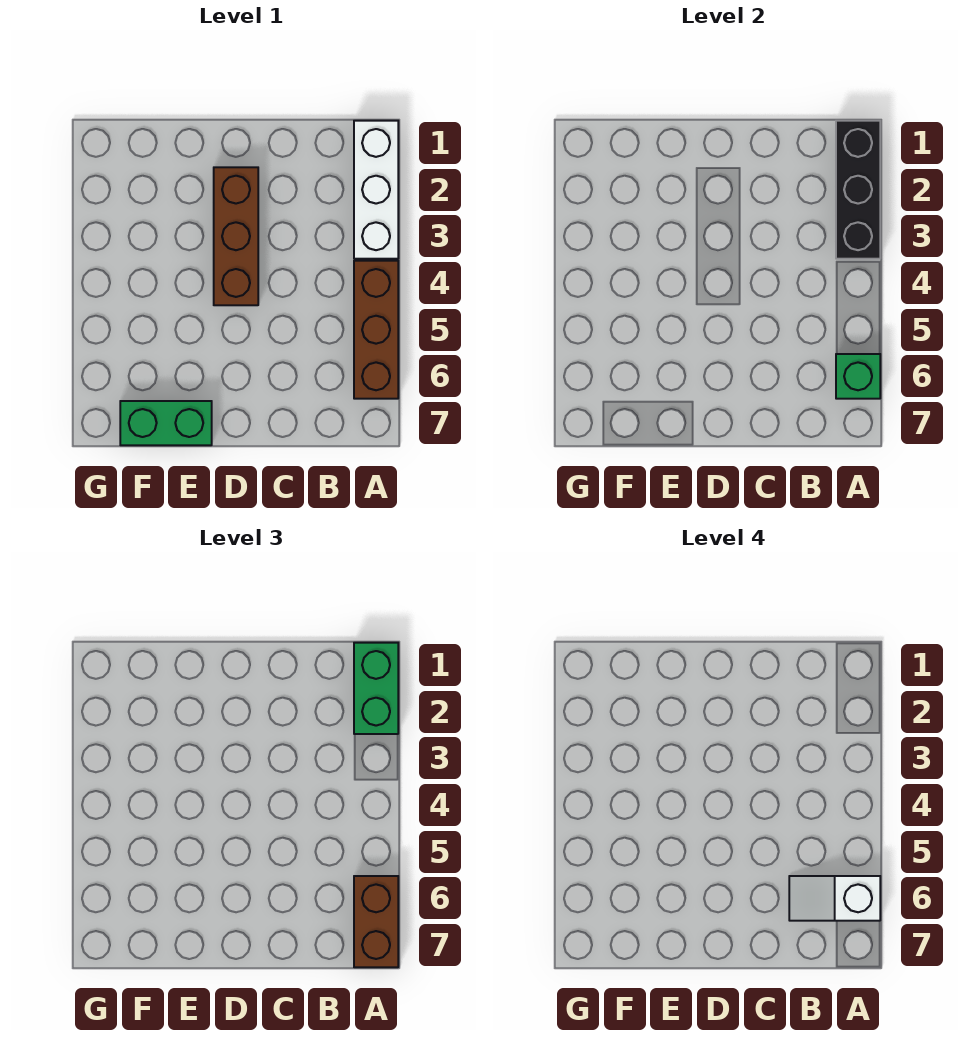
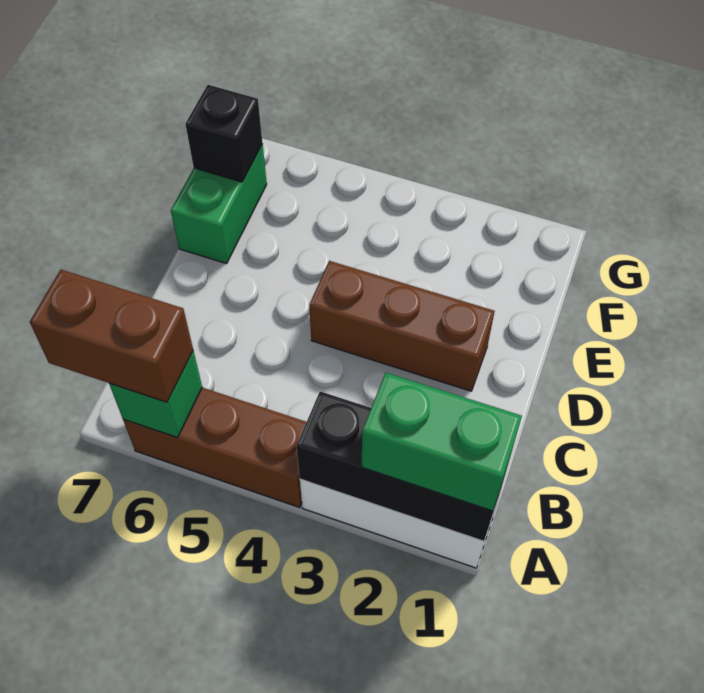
white slope A6:B6 level 4 top A -> none
none -> black brick F7 level 2

